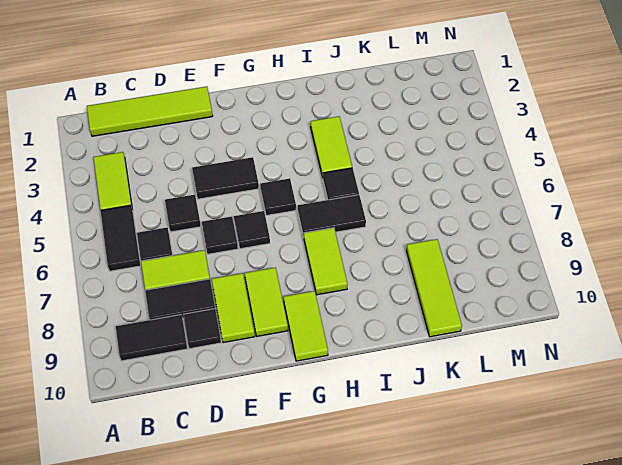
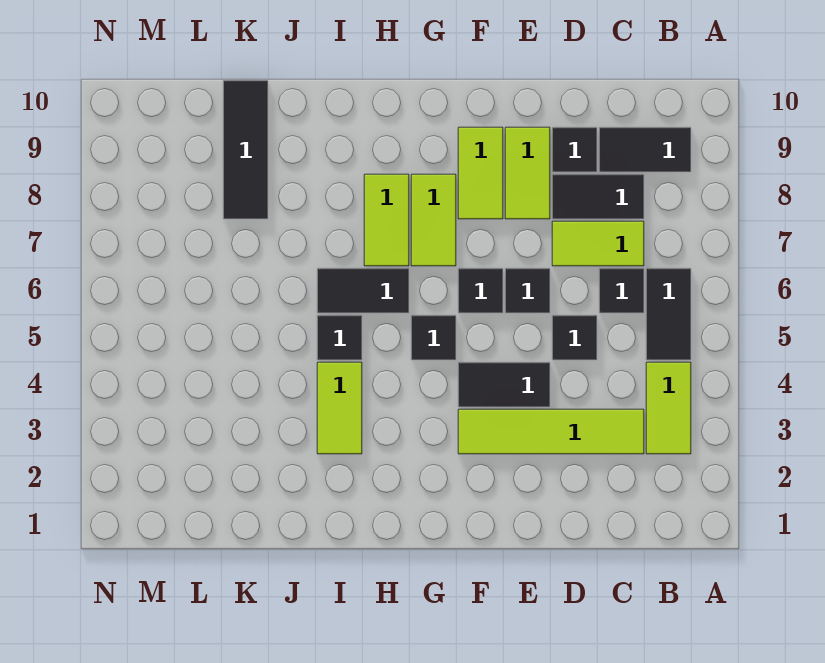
lime tile B1:E1 level 1 -> lime tile C3:F3 level 1
lime tile G9:G10 level 1 -> lime tile G7:G8 level 1
lime tile K8:K10 level 1 -> black tile K8:K10 level 1

